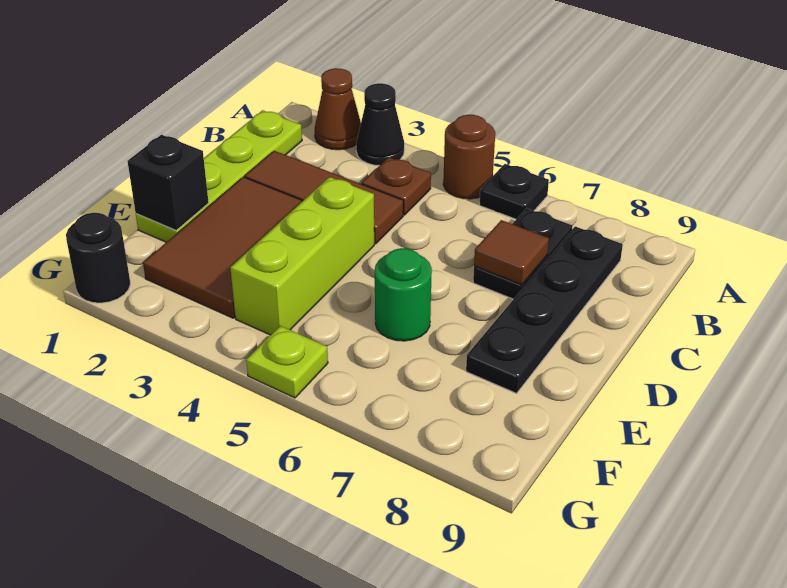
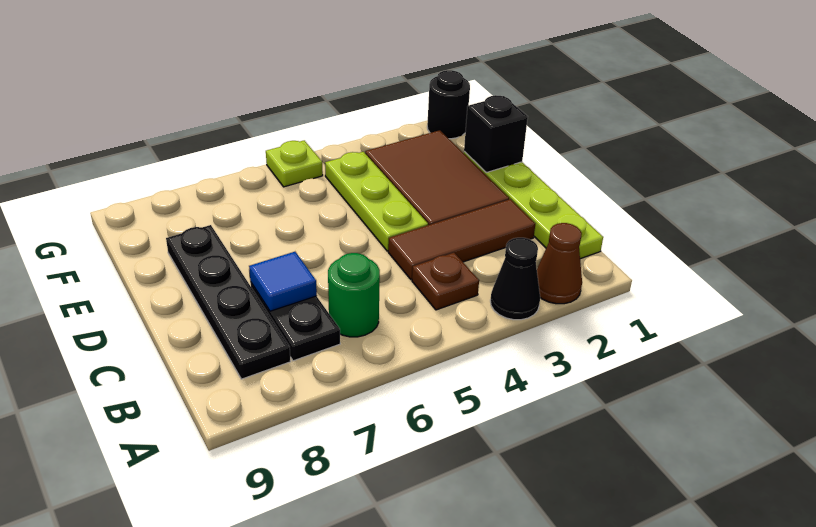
brown round brick A5 level 1 -> none
black plate A6 level 1 -> none
brown tile C7 level 2 -> blue tile C7 level 2
lime brick D4:F4 level 1 -> lime plate D4:F4 level 1
green round brick E6 level 1 -> green round brick B6 level 1

